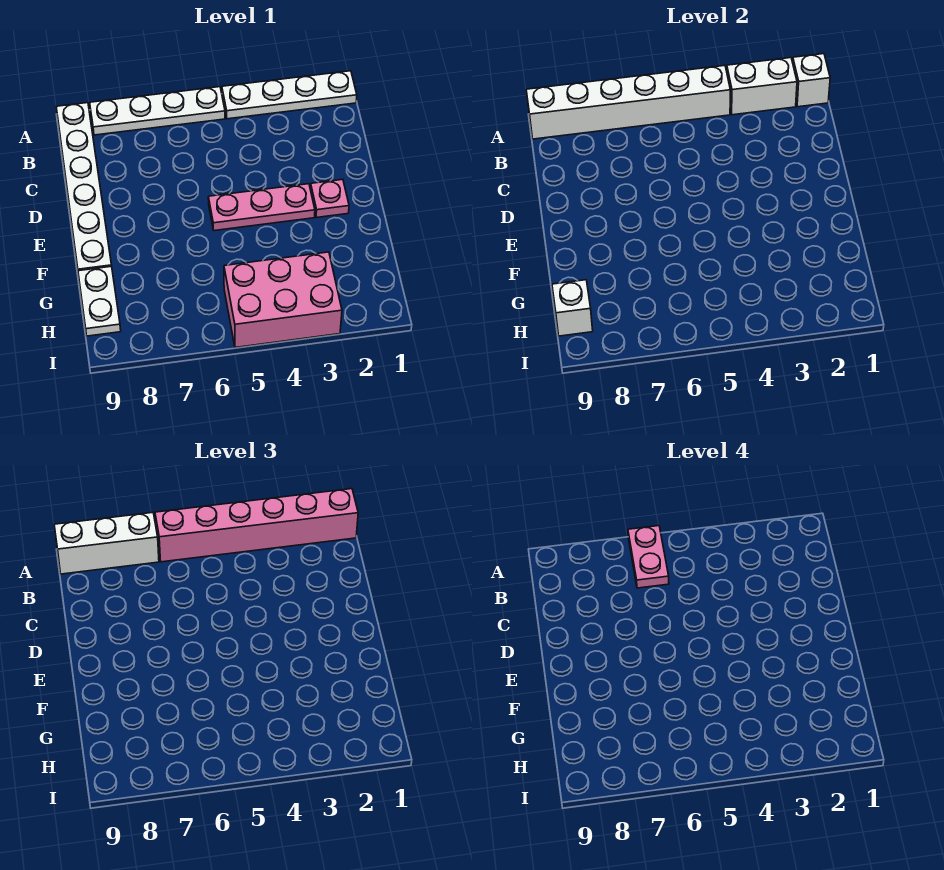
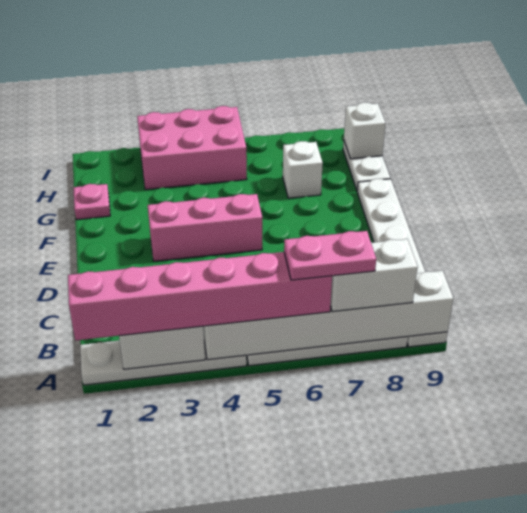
white brick A1 level 2 -> white brick G7 level 1
pink plate A6:B6 level 4 -> pink plate A6:A7 level 4
white brick A7:A9 level 3 -> white brick A7:A8 level 3
pink plate E2 level 1 -> pink plate G1 level 1
pink plate E3:E5 level 1 -> pink brick E3:E5 level 1

